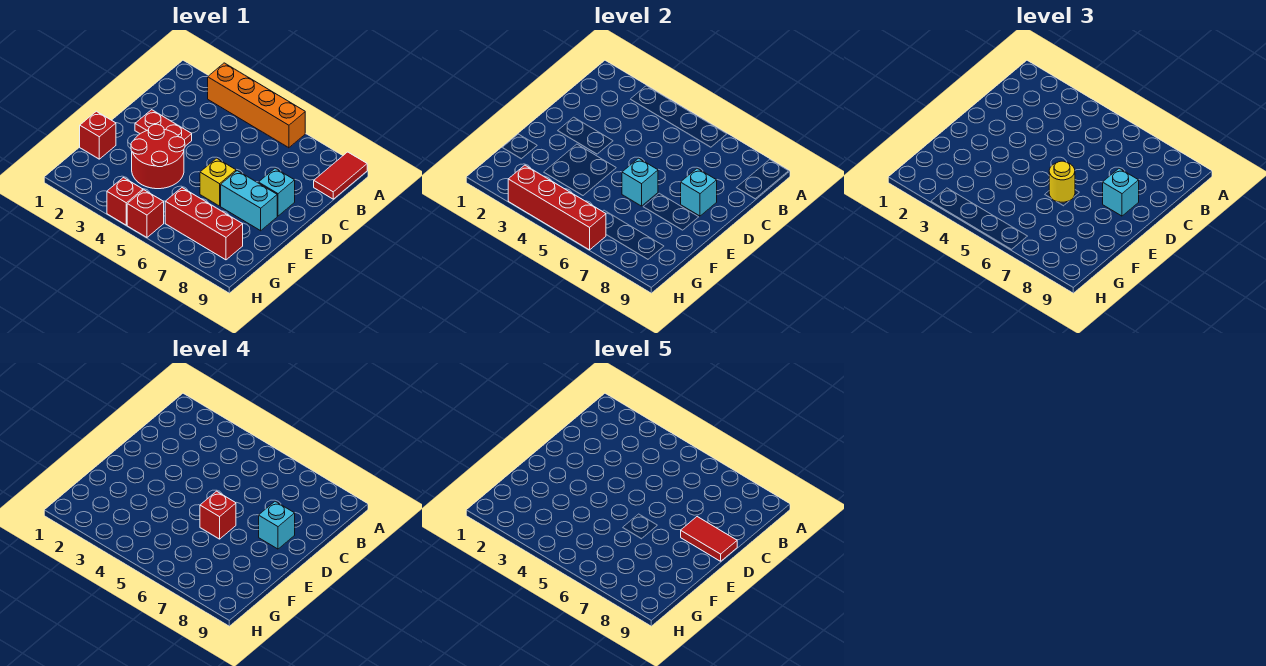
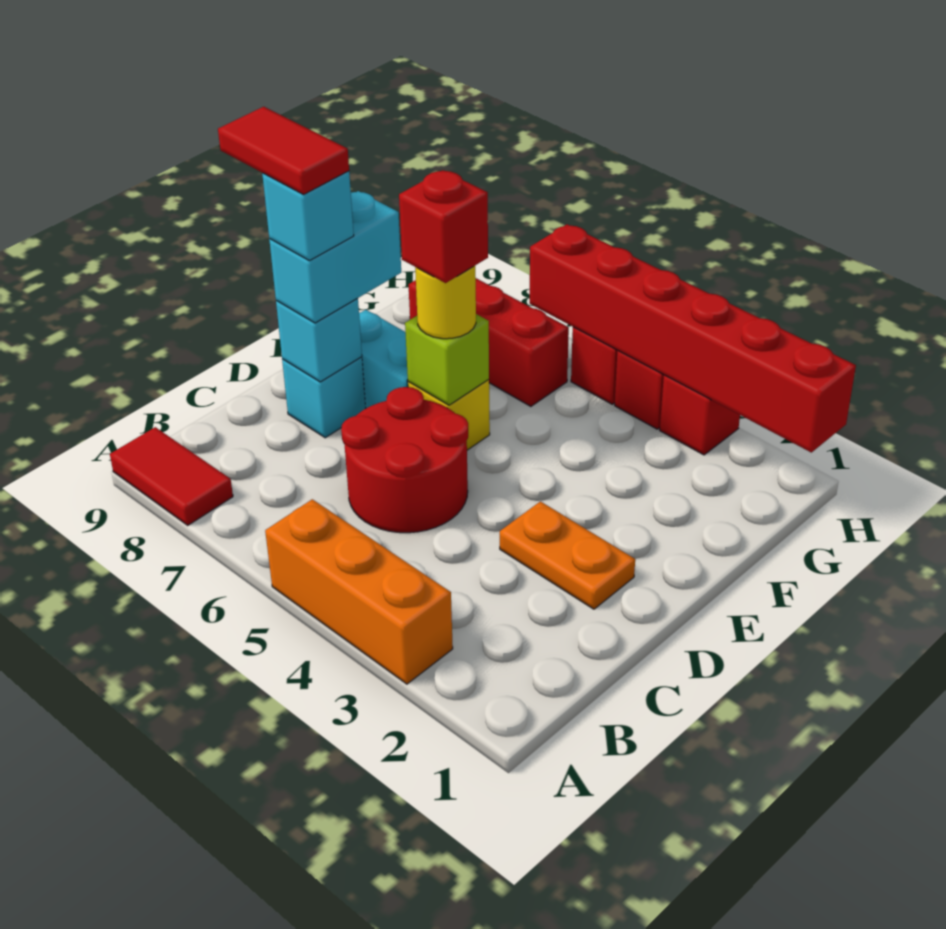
orange brick A3:A6 level 1 -> orange brick A3:A5 level 1
red tile A9:B9 level 1 -> red tile A8:A9 level 1
red plate D2:D3 level 1 -> orange plate D2:D3 level 1
cyan brick D8 level 3 -> cyan brick D8:E8 level 3
red round brick E3:F4 level 1 -> red round brick C5:D6 level 1
cyan brick E6 level 2 -> lime brick E6 level 2
red brick F1 level 1 -> red brick H3 level 1
red brick H3:H6 level 2 -> red brick H1:H6 level 2

